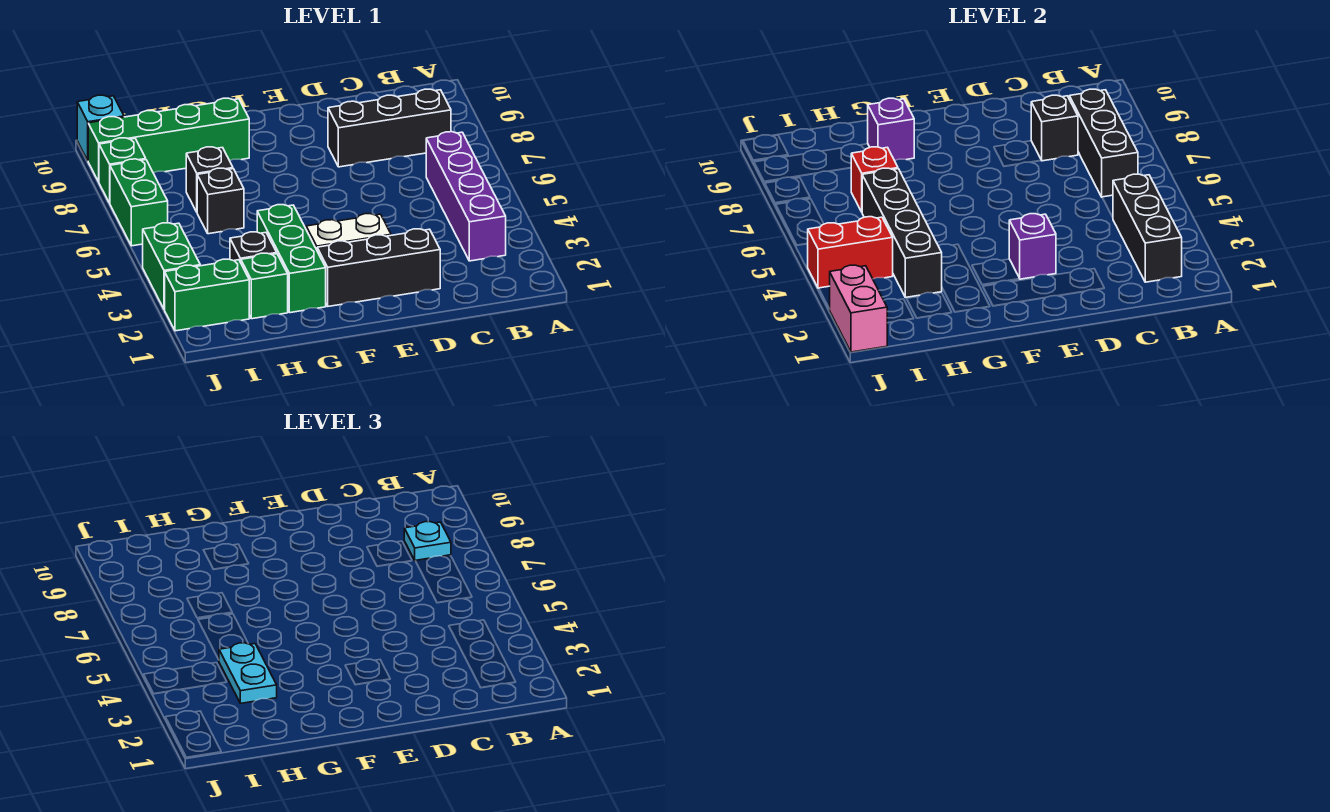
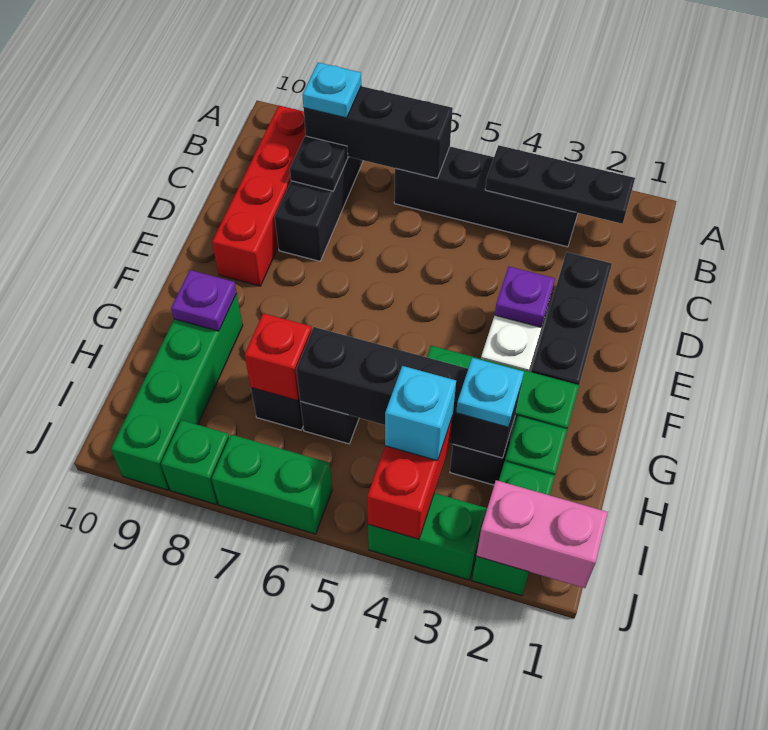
black brick B2:B4 level 2 -> black plate B2:B4 level 2
purple brick B3:B6 level 1 -> black brick B3:B6 level 1
none -> red brick B9:E9 level 1
black brick C8 level 2 -> black plate C8 level 2
purple brick E3 level 2 -> purple plate E3 level 2
purple brick G9 level 2 -> purple plate G9 level 2
cyan plate H3:H4 level 3 -> cyan plate H3 level 3
cyan brick J10 level 1 -> cyan brick I4 level 3

